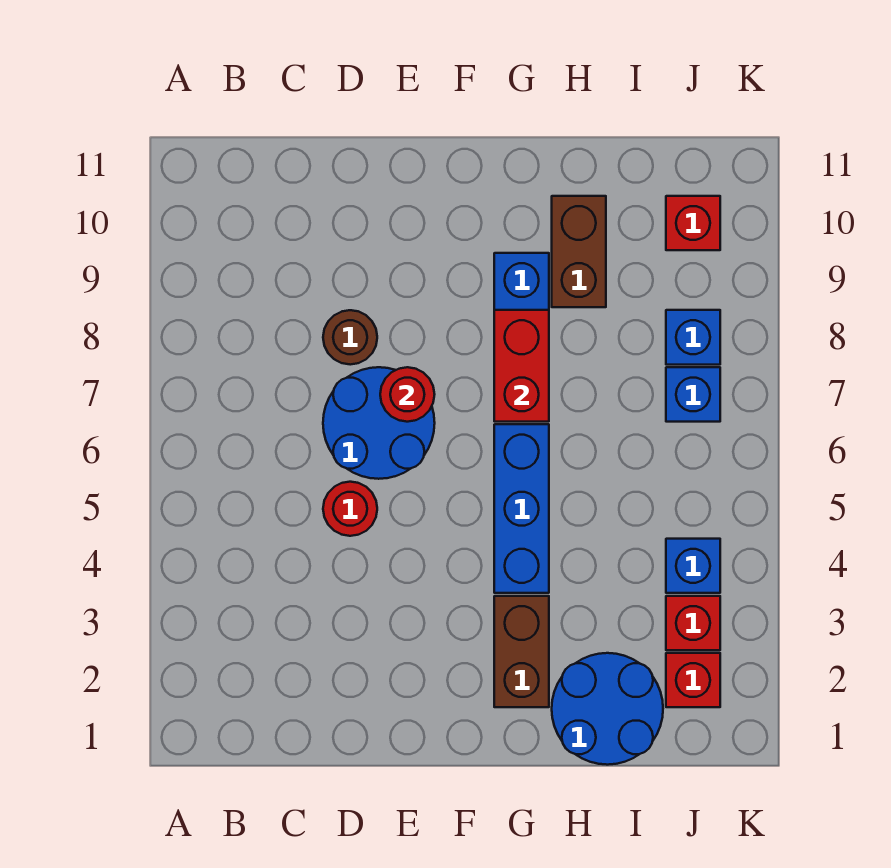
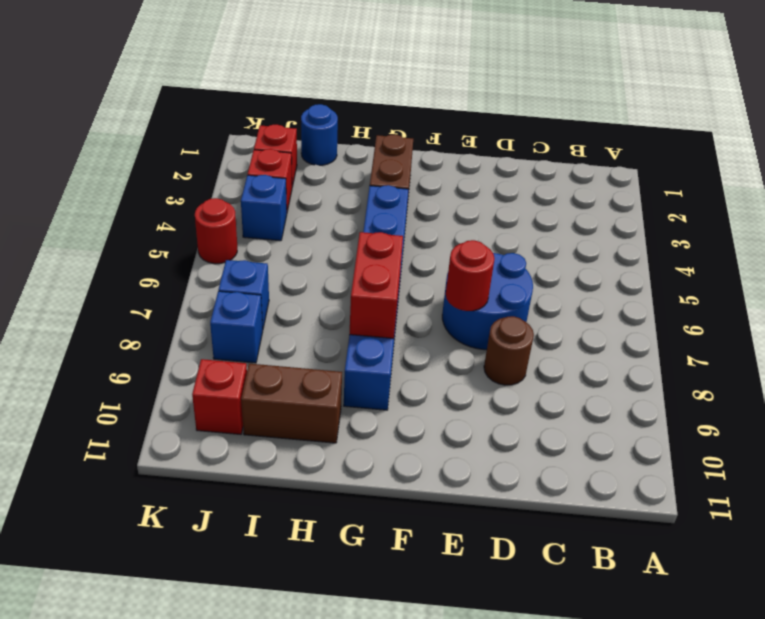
red round brick D5 level 1 -> red round brick K5 level 1
blue round brick H1:I2 level 1 -> blue round brick I1 level 1
brown brick H9:H10 level 1 -> brown brick H10:I10 level 1

